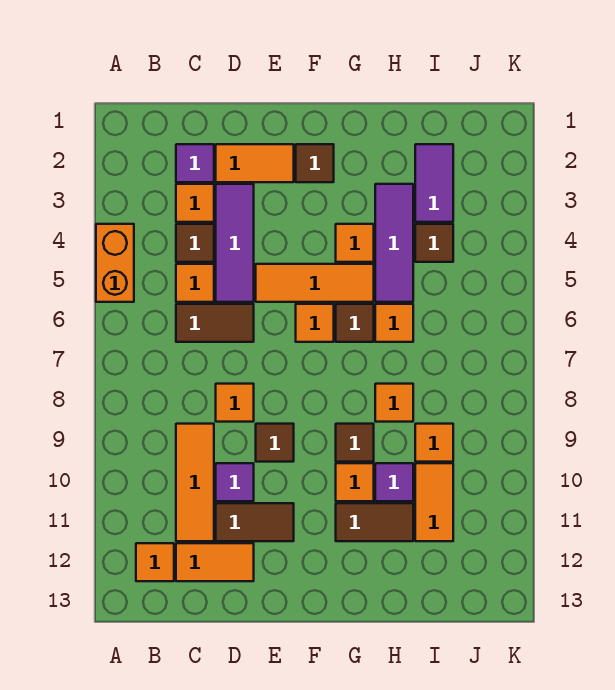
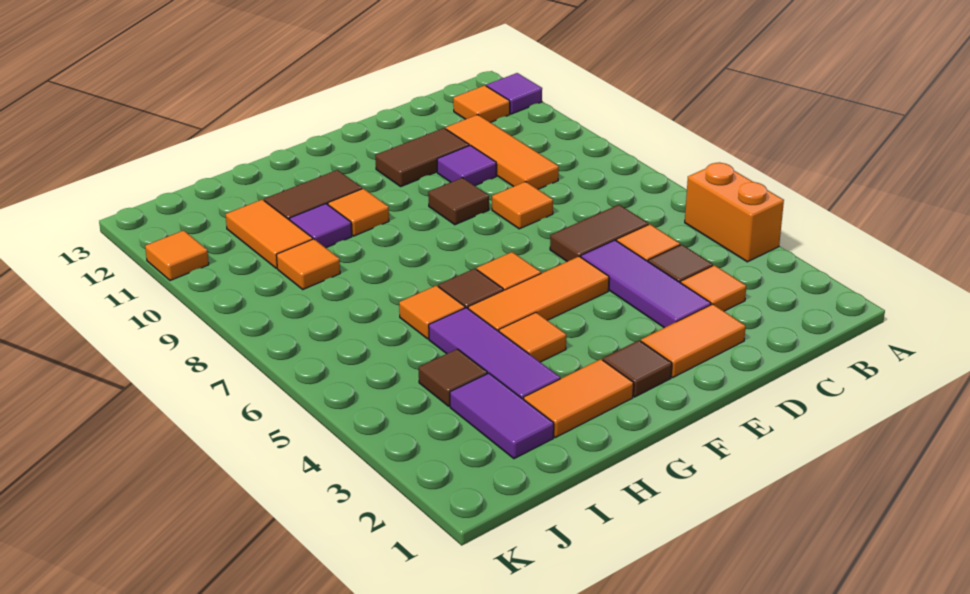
purple tile C2 level 1 -> purple tile A12 level 1
orange tile C12:D12 level 1 -> orange tile G2:H2 level 1
brown tile G9 level 1 -> none
orange tile H8 level 1 -> orange tile K11 level 1

